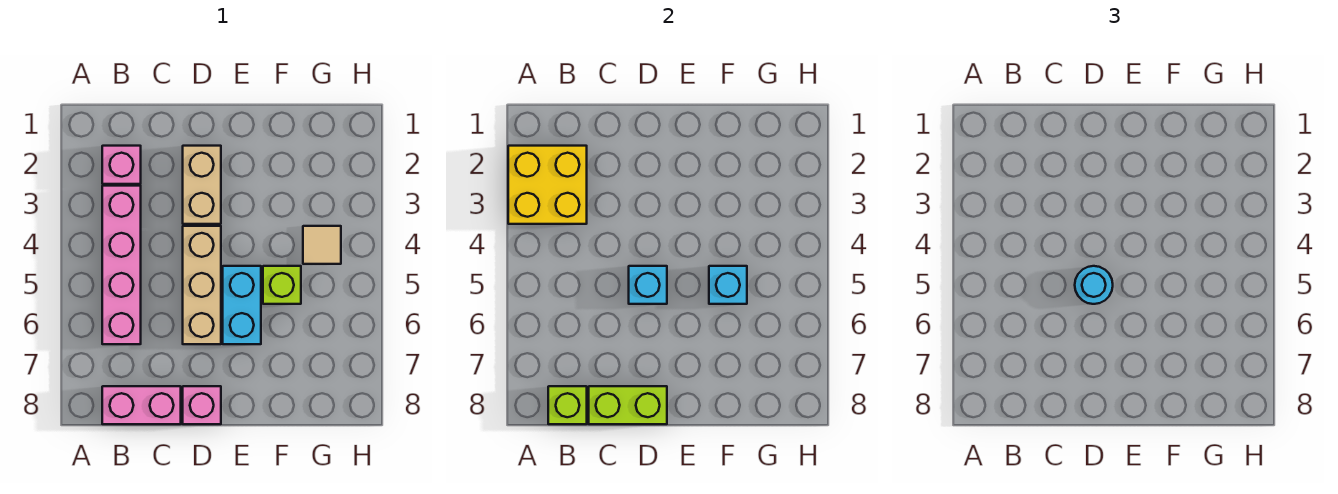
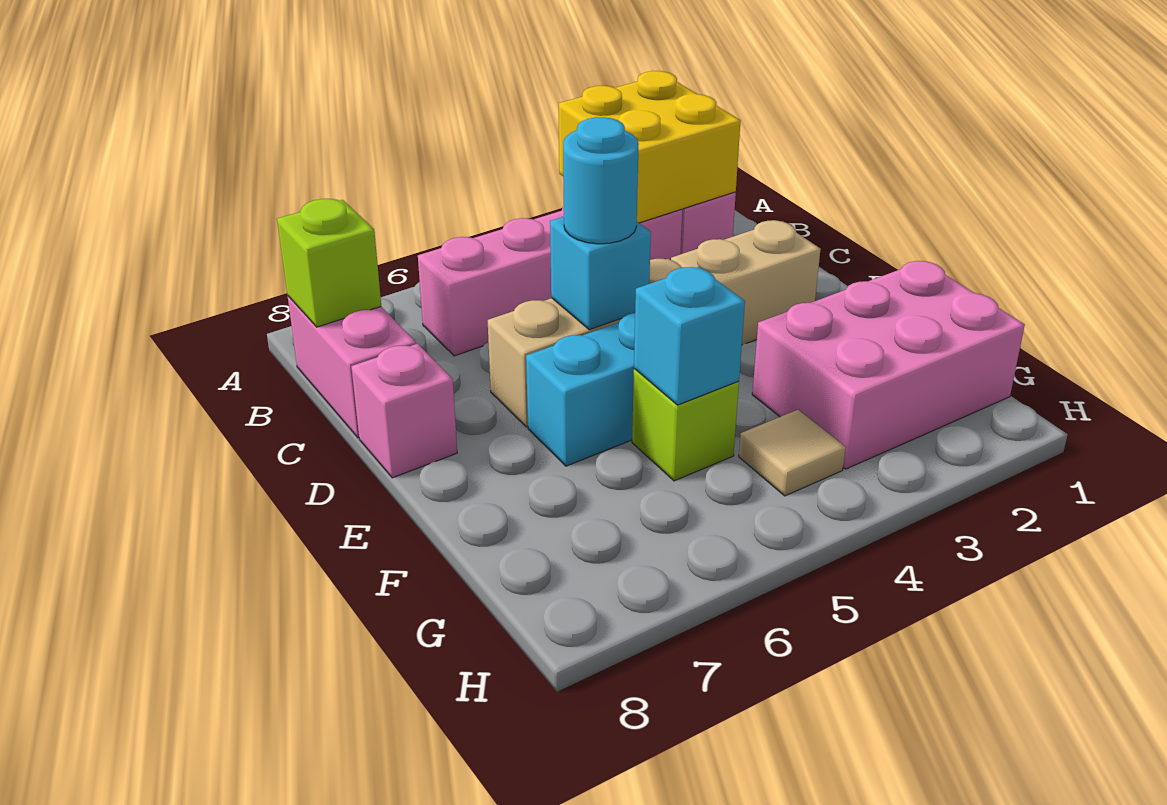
lime brick C8:D8 level 2 -> none
none -> pink brick F1:G3 level 1

